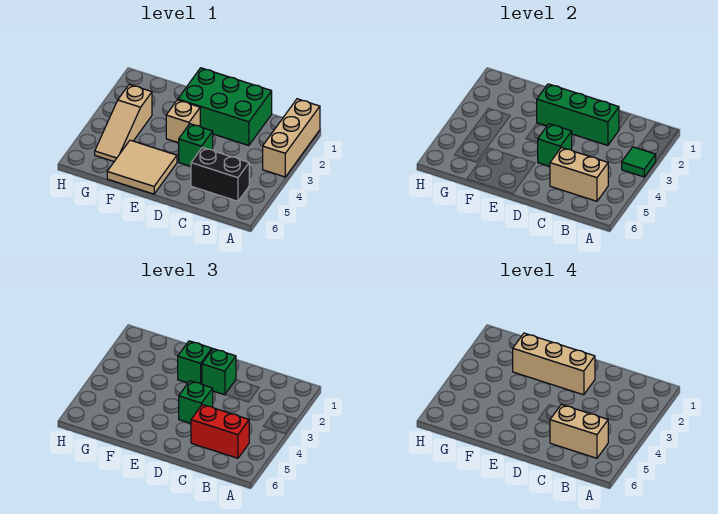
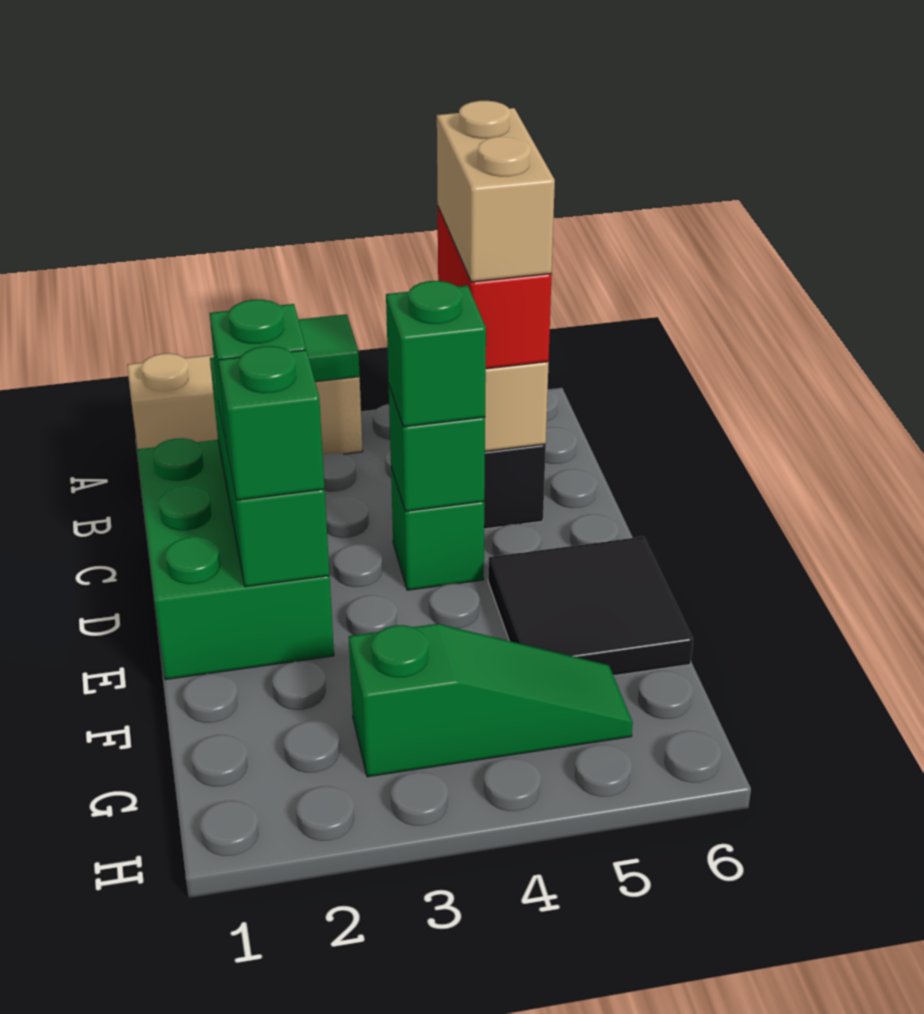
tan brick D2:F2 level 4 -> none
tan brick E3 level 1 -> none
tan tile E5:F6 level 1 -> black tile E5:F6 level 1
tan slope G3:G5 level 1 top 3 -> green slope G3:G5 level 1 top 3

